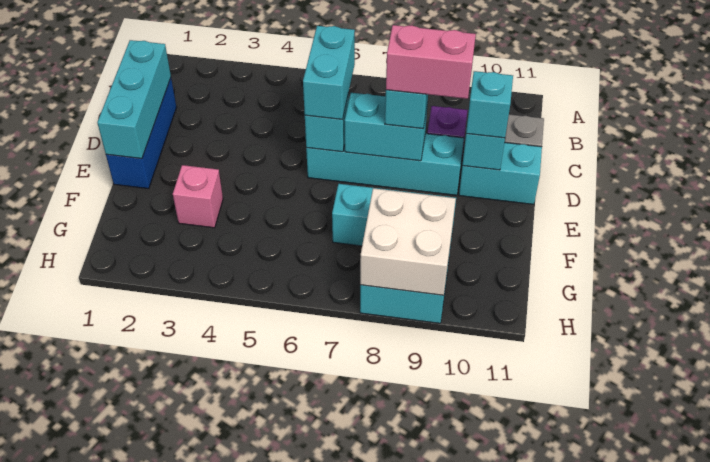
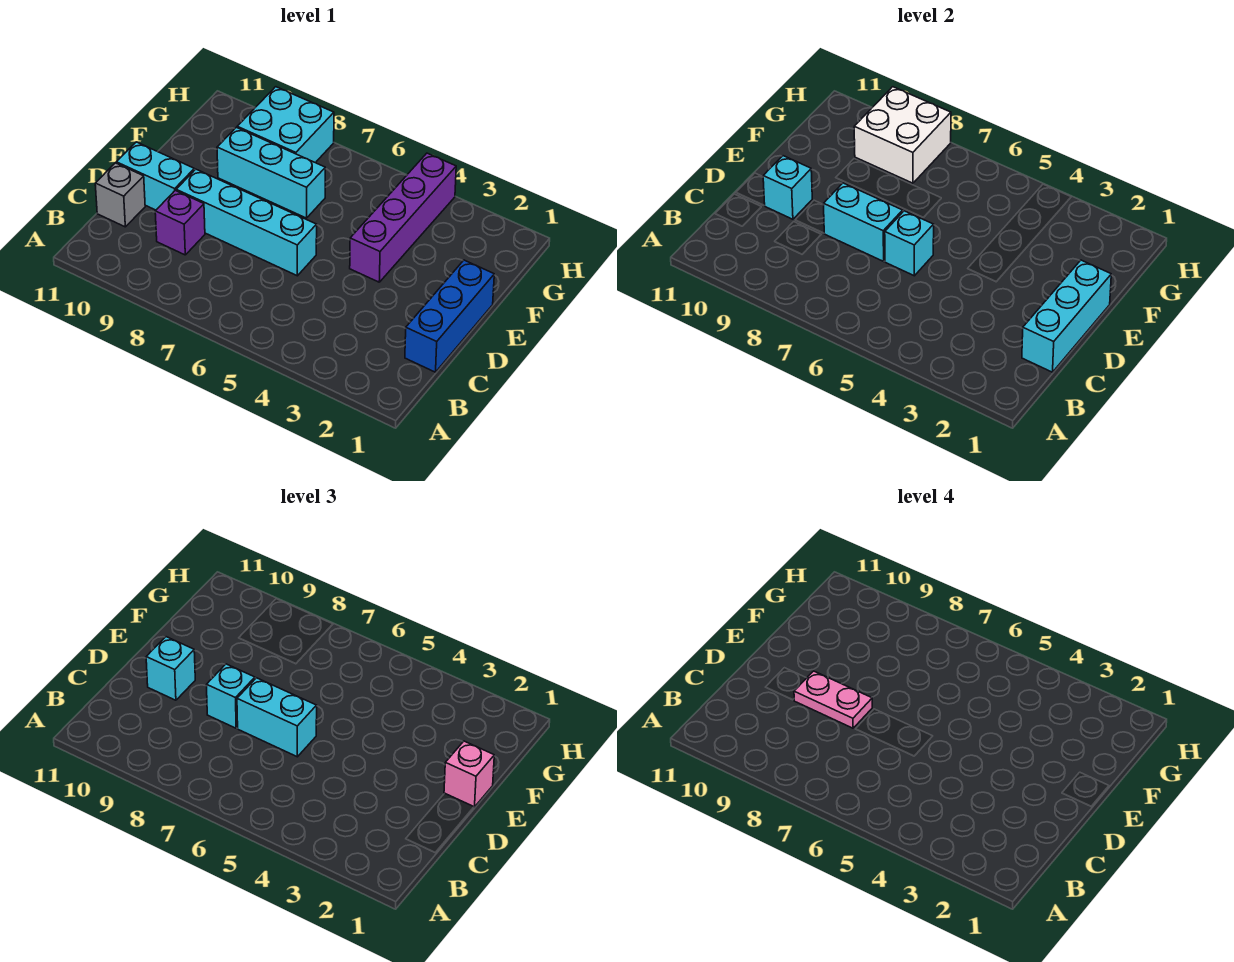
cyan brick C6:D6 level 3 -> cyan brick D6:D7 level 3
pink brick D8:D9 level 4 -> pink plate D8:D9 level 4
none -> purple brick E4:H4 level 1
pink brick F3 level 1 -> pink brick E1 level 3

